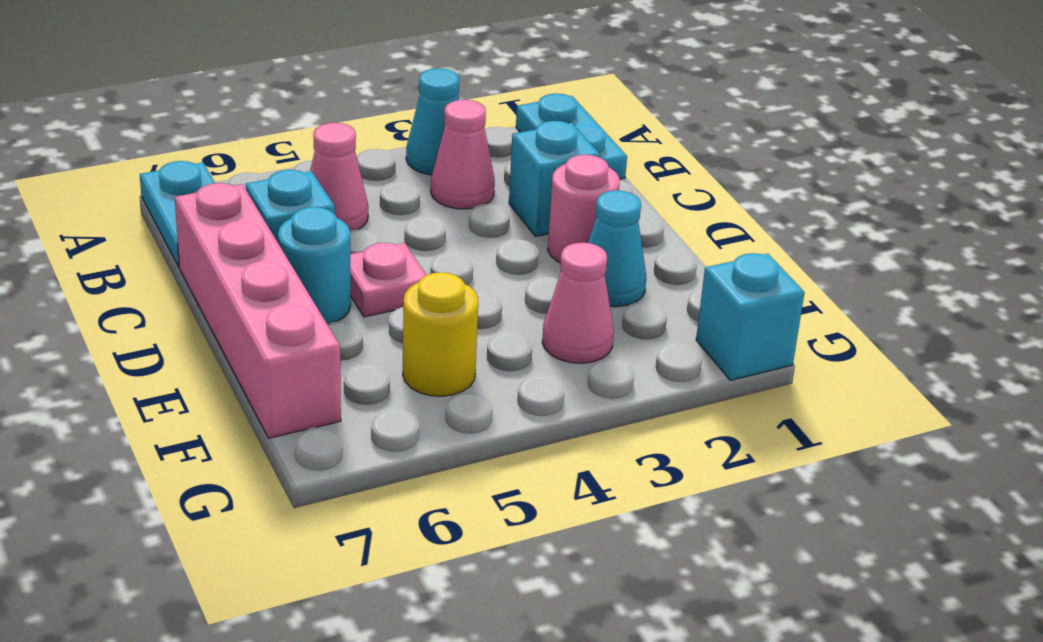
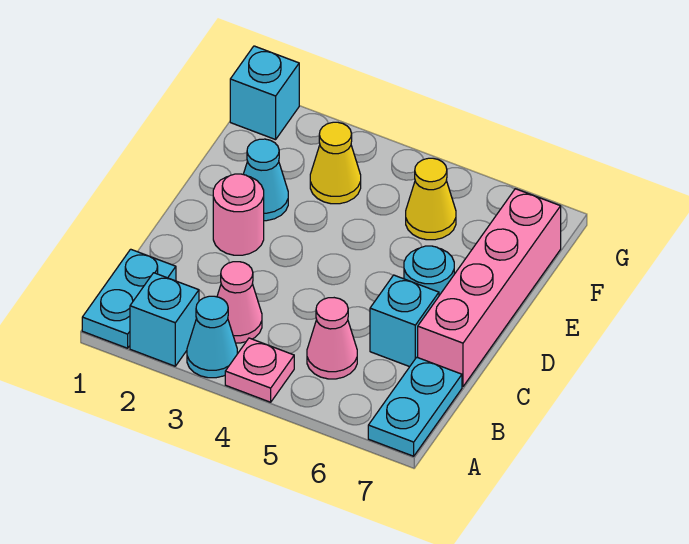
cyan brick C2 level 1 -> cyan brick A2 level 1
pink plate D5 level 1 -> pink plate A4 level 1
pink cone F3 level 1 -> yellow cone F3 level 1
yellow round brick F5 level 1 -> yellow cone F5 level 1

